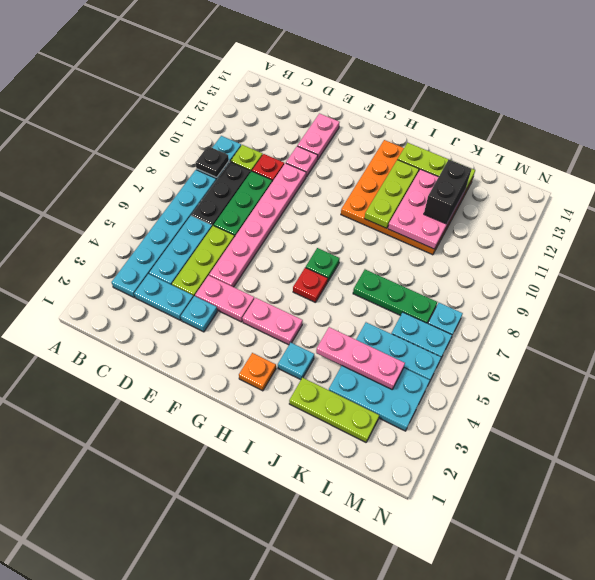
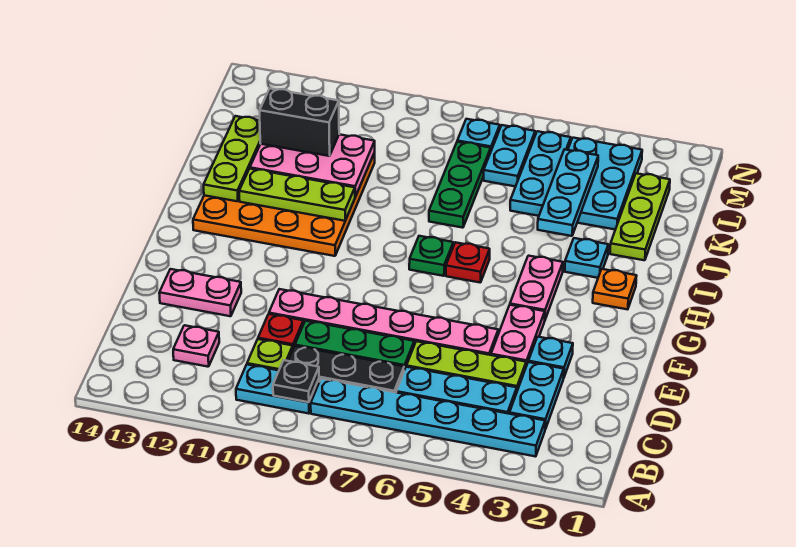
pink plate E11 level 1 -> pink plate C12 level 1
pink plate J4:L4 level 2 -> cyan plate J4:L4 level 2

